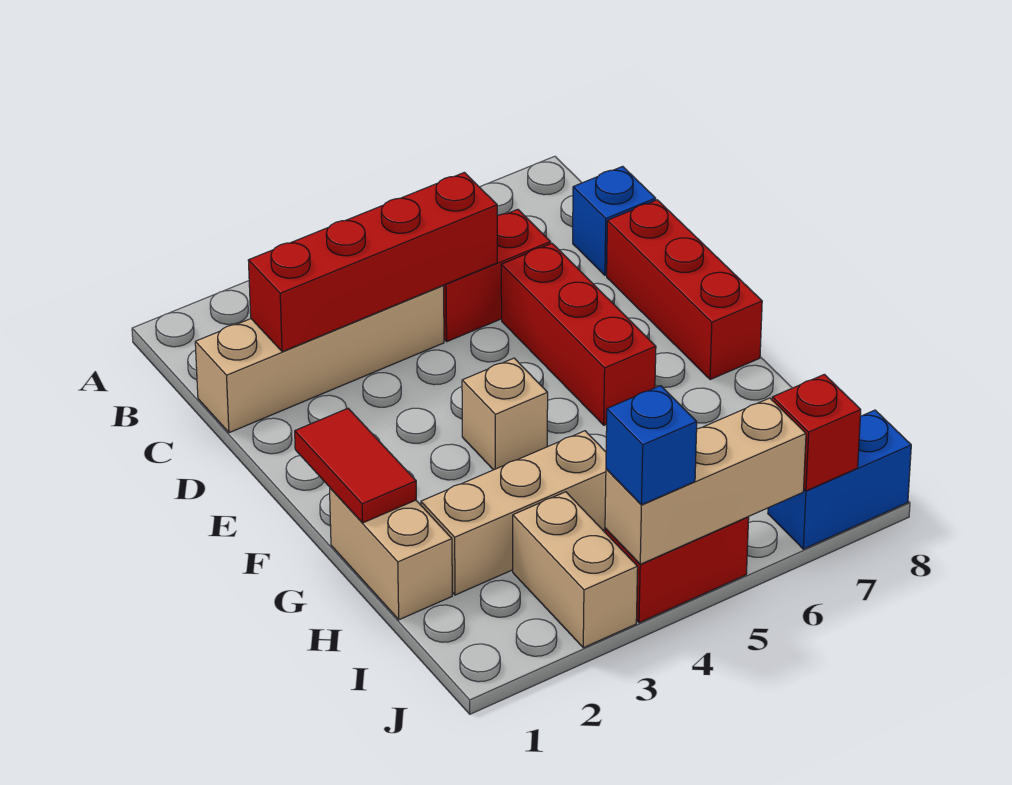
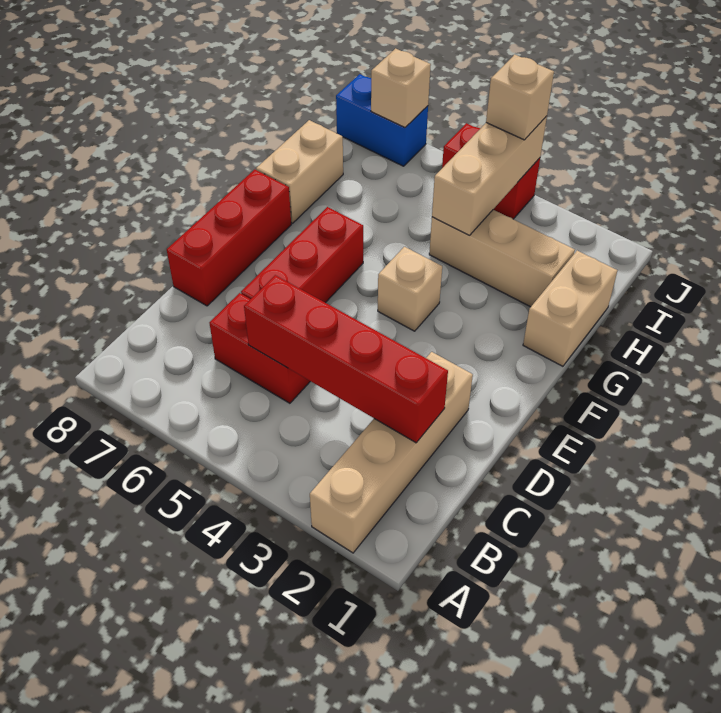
tan brick C1:C4 level 1 -> tan brick A2:D2 level 1
blue brick C8 level 1 -> none
red tile F1:G1 level 2 -> none
tan brick I3:J3 level 1 -> tan brick G8:H8 level 1
tan brick J4:J6 level 2 -> tan brick H4:J4 level 2
blue brick J4 level 3 -> tan brick J4 level 3
red brick J7 level 2 -> tan brick J7 level 2

